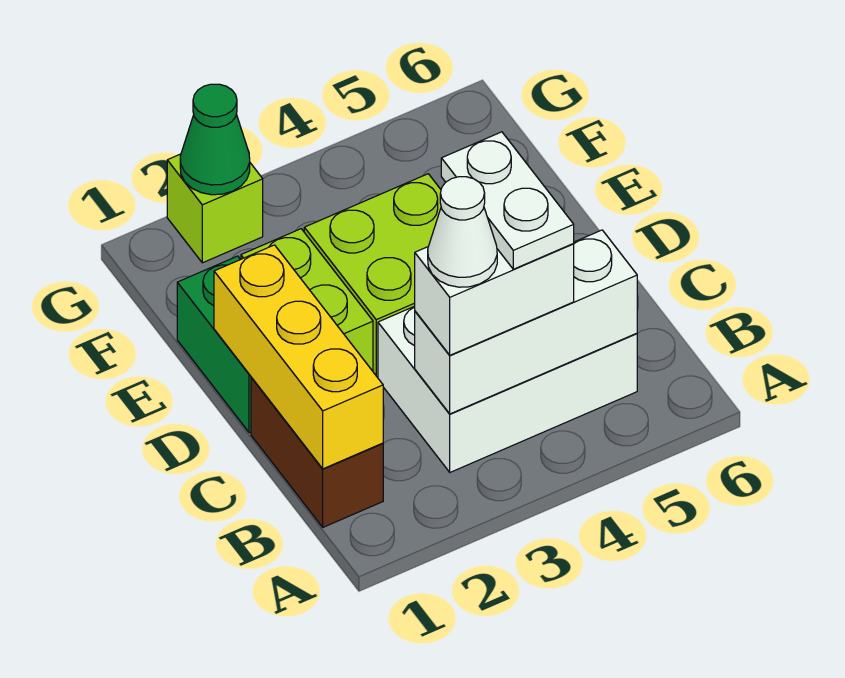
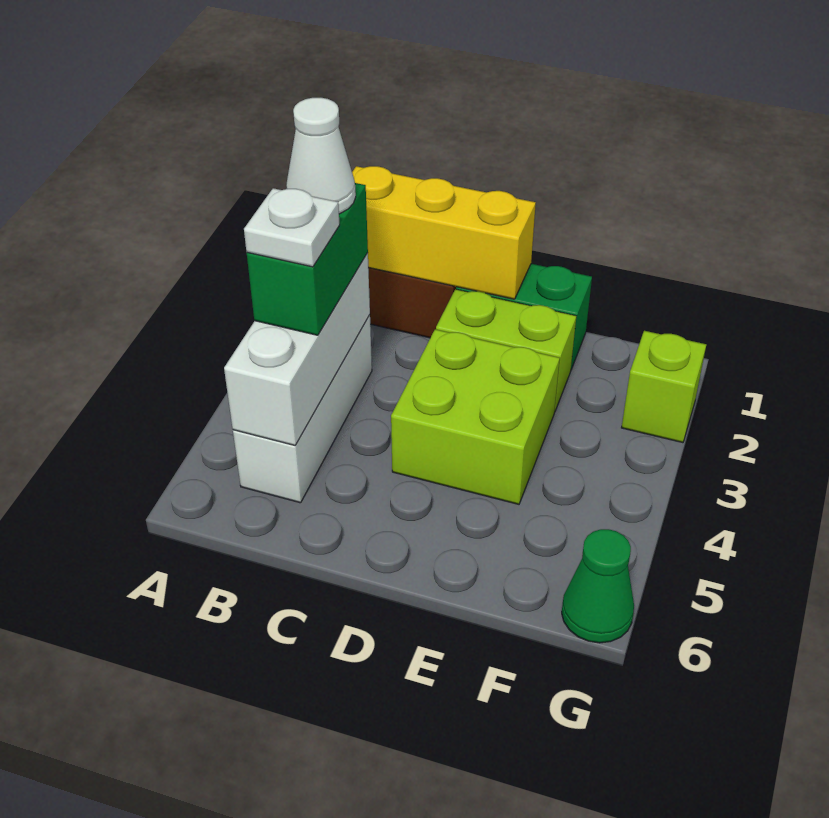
white brick B3:C5 level 1 -> white brick B3:B5 level 1
white brick B3:B4 level 3 -> green brick B3:B4 level 3
white plate B4:C4 level 4 -> white plate B4 level 4
green cone G2 level 2 -> green cone G6 level 1

